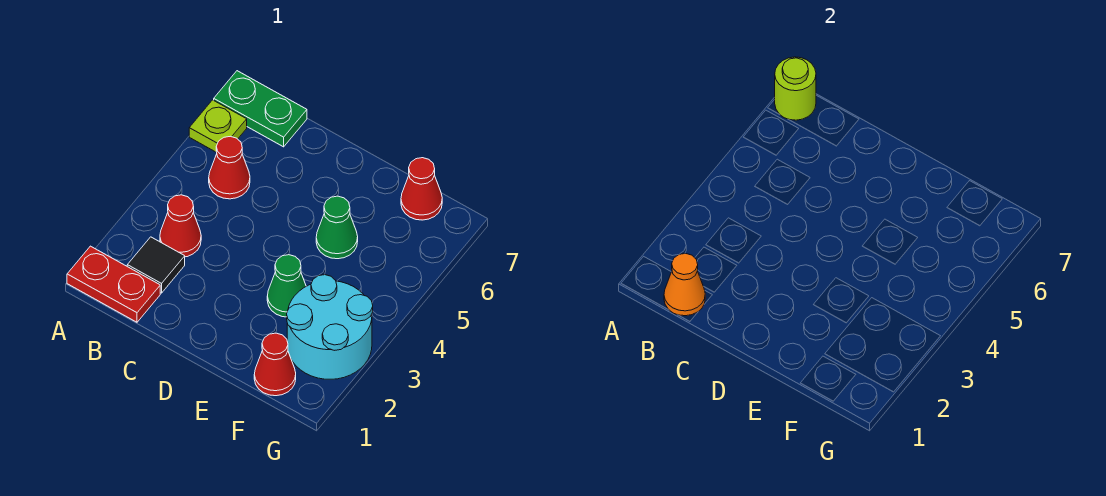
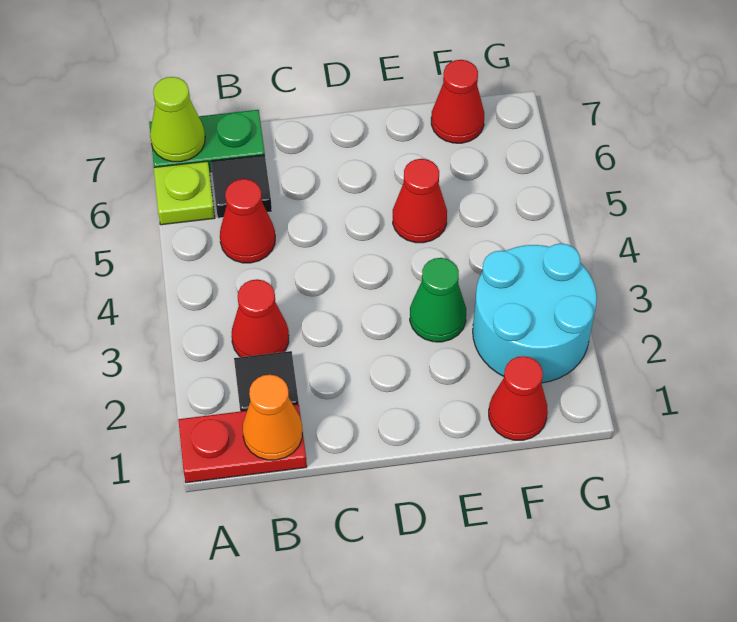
lime round brick A7 level 2 -> lime cone A7 level 2
none -> black tile B6 level 1
green cone E5 level 1 -> red cone E5 level 1

